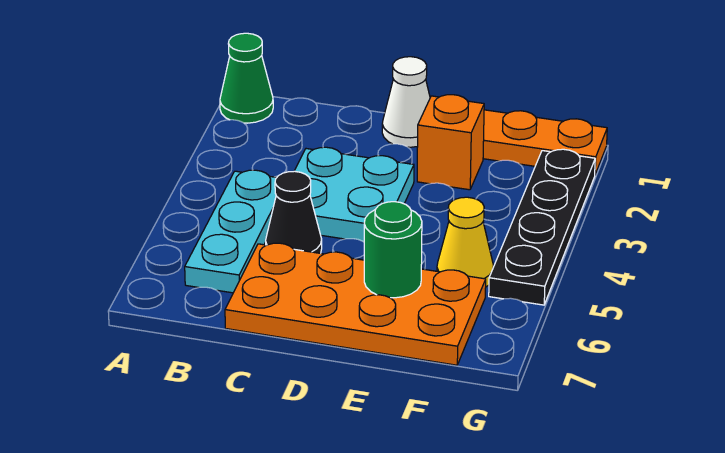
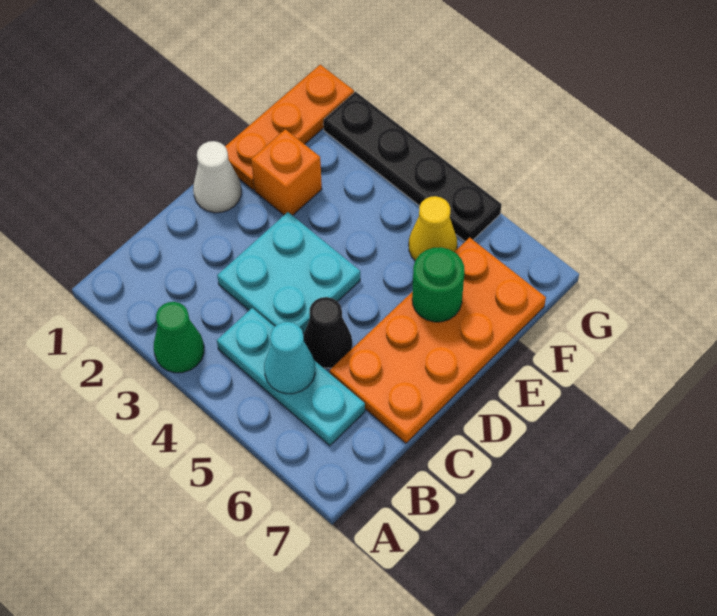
green cone A1 level 1 -> green cone A3 level 1
none -> cyan cone B5 level 2

